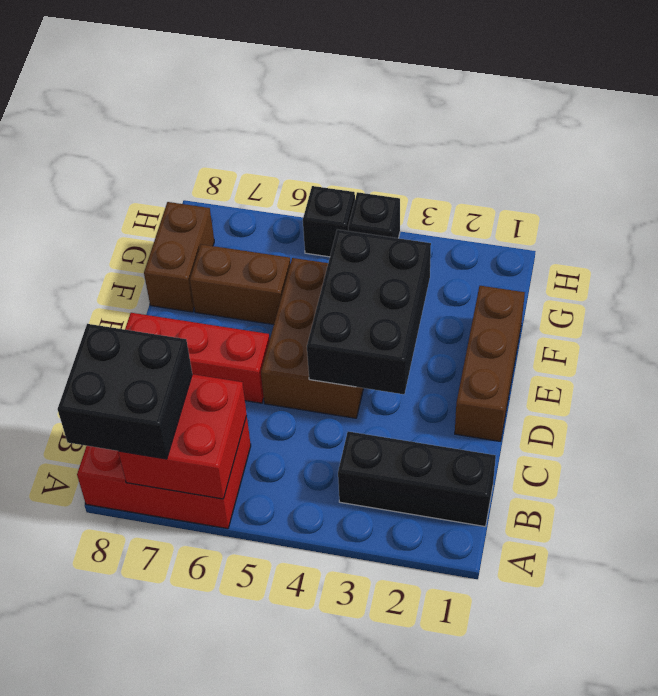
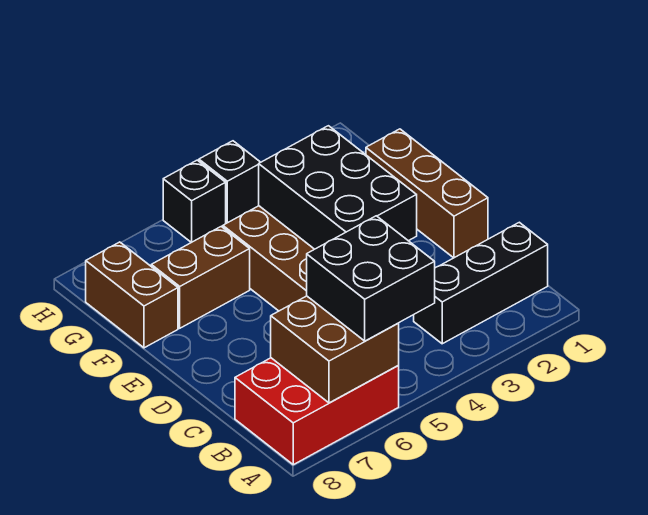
red brick A6:B7 level 2 -> brown brick A6:B7 level 2
black brick A7:B8 level 3 -> black brick A5:B6 level 3
red brick D6:D8 level 1 -> none

